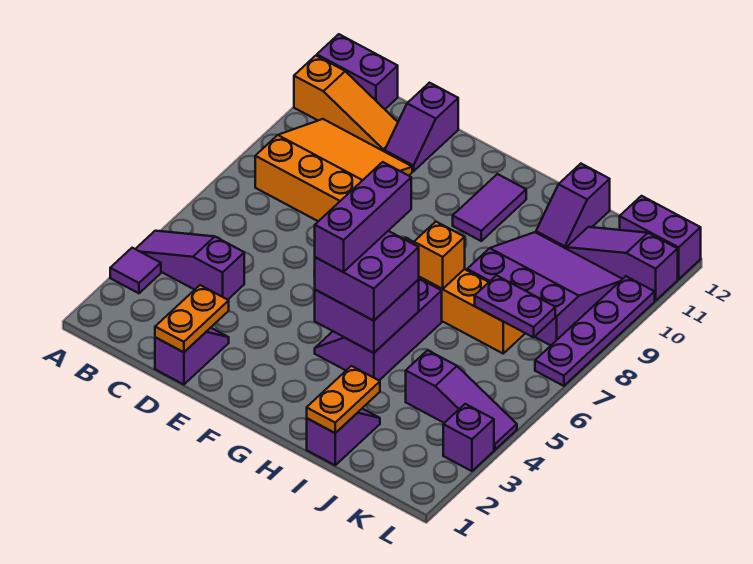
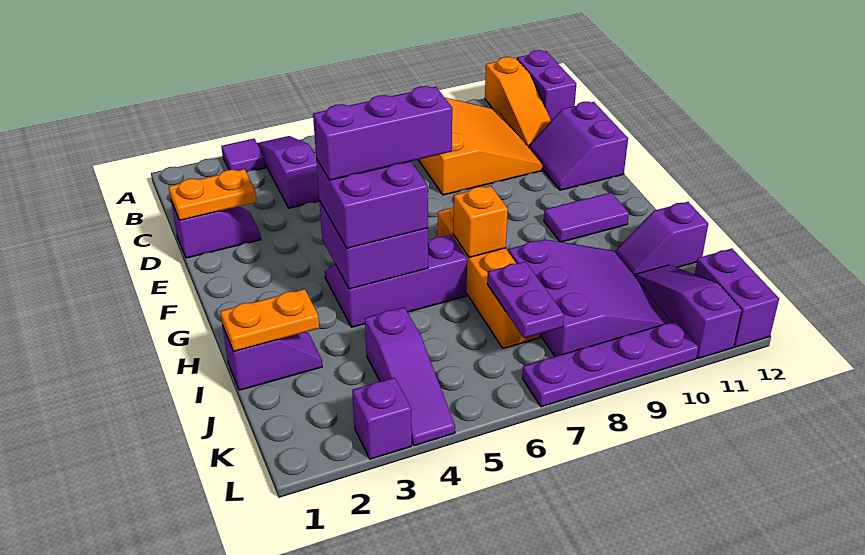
purple slope D11:D12 level 1 top 12 -> purple slope D11:E12 level 1 top 12

